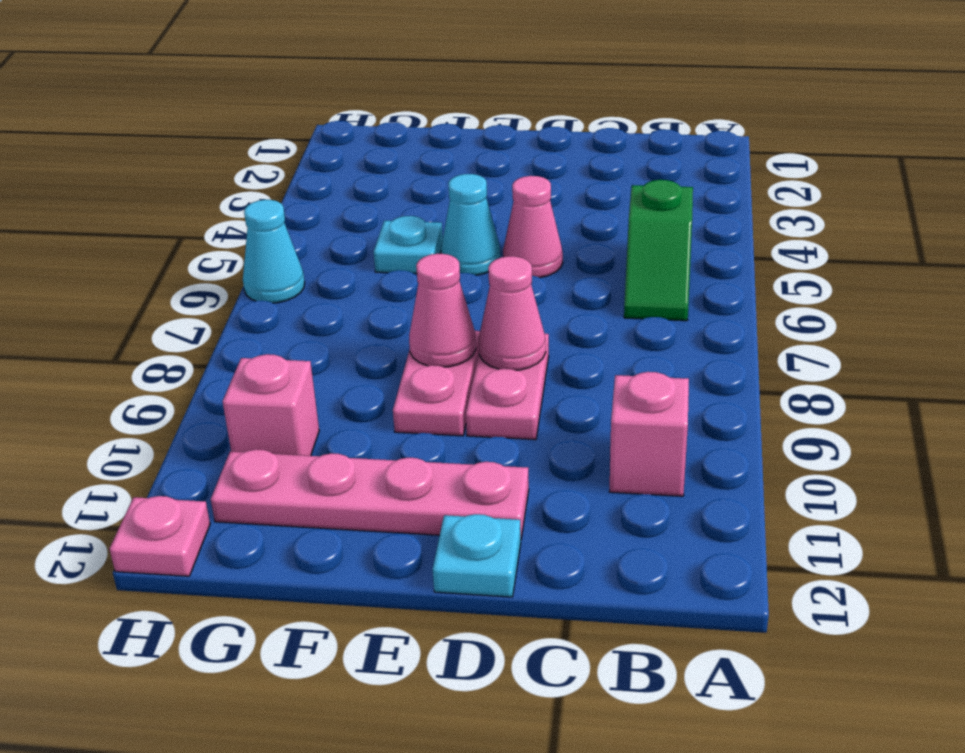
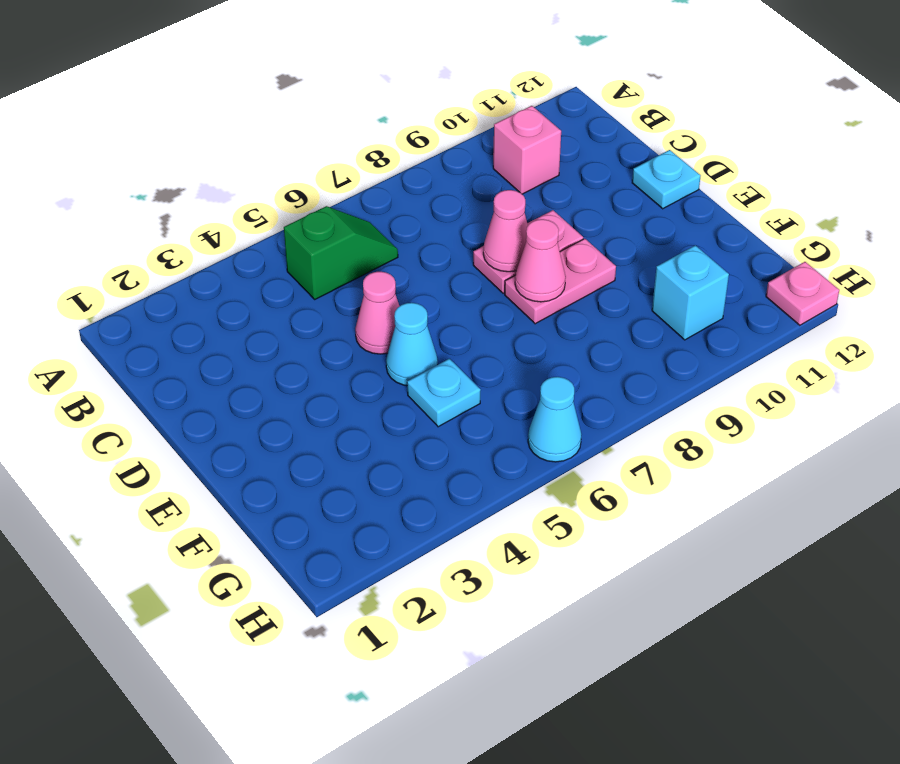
pink plate D11:G11 level 1 -> none
pink brick G10 level 1 -> cyan brick G10 level 1

